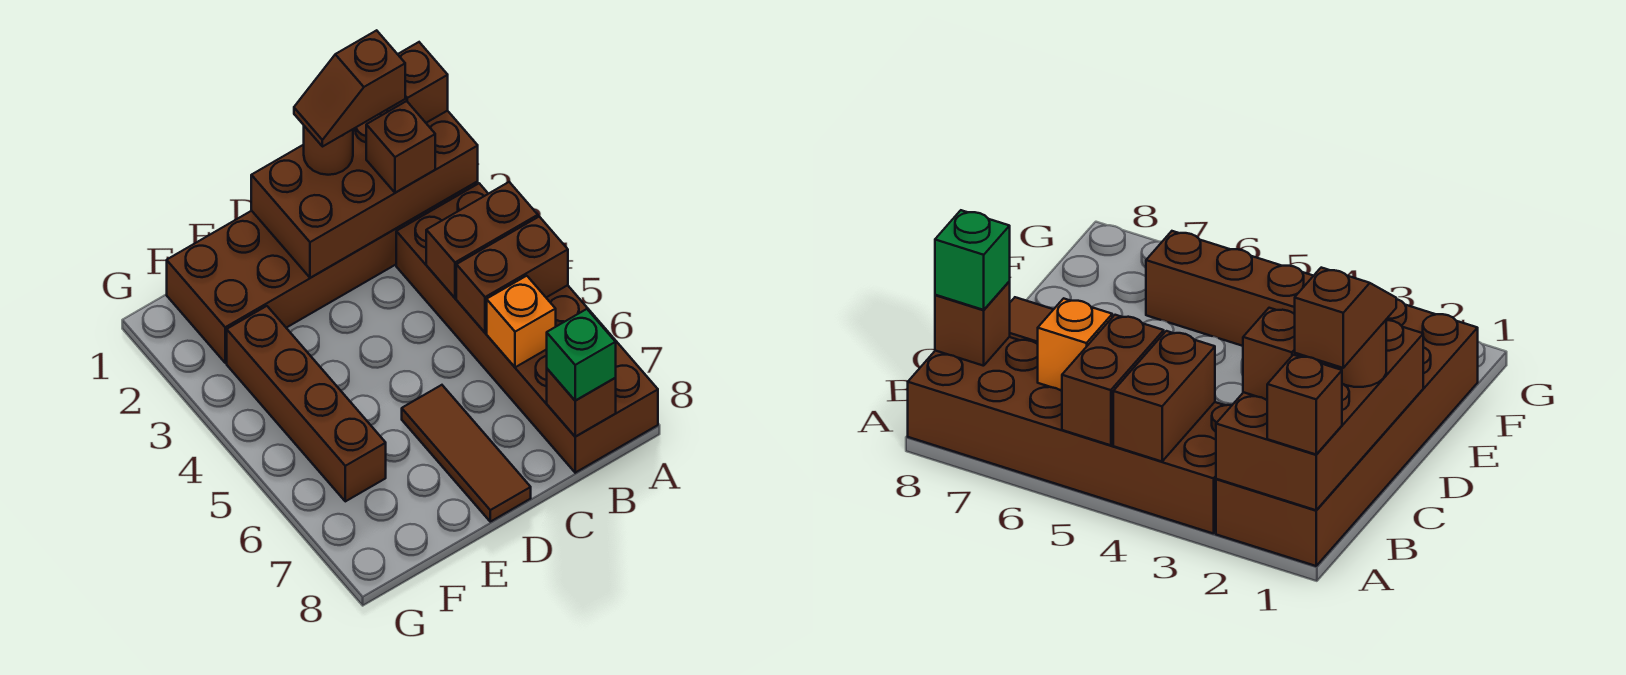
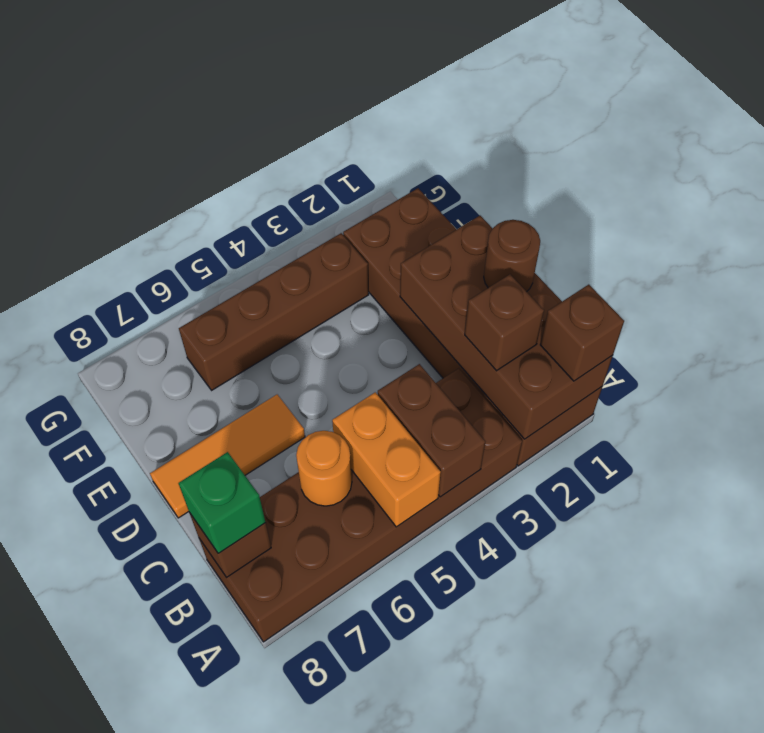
brown brick A5:B5 level 2 -> orange brick A5:B5 level 2
brown slope B1:C1 level 4 top B -> none
orange brick B6 level 2 -> orange round brick B6 level 2
brown tile D6:D8 level 1 -> orange tile D6:D8 level 1

